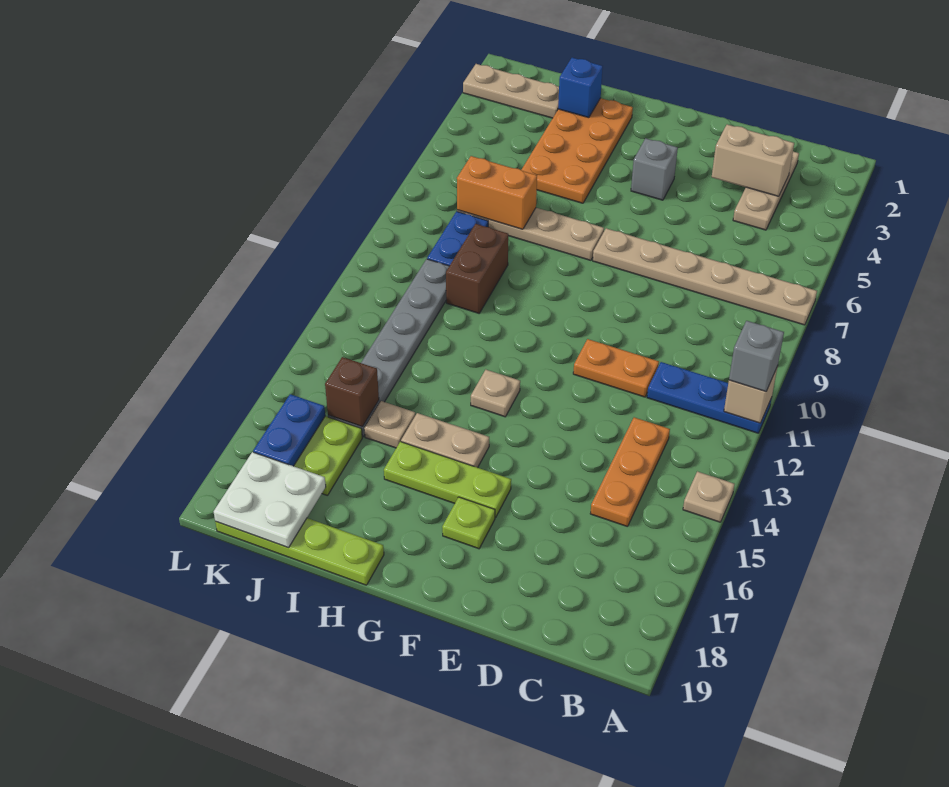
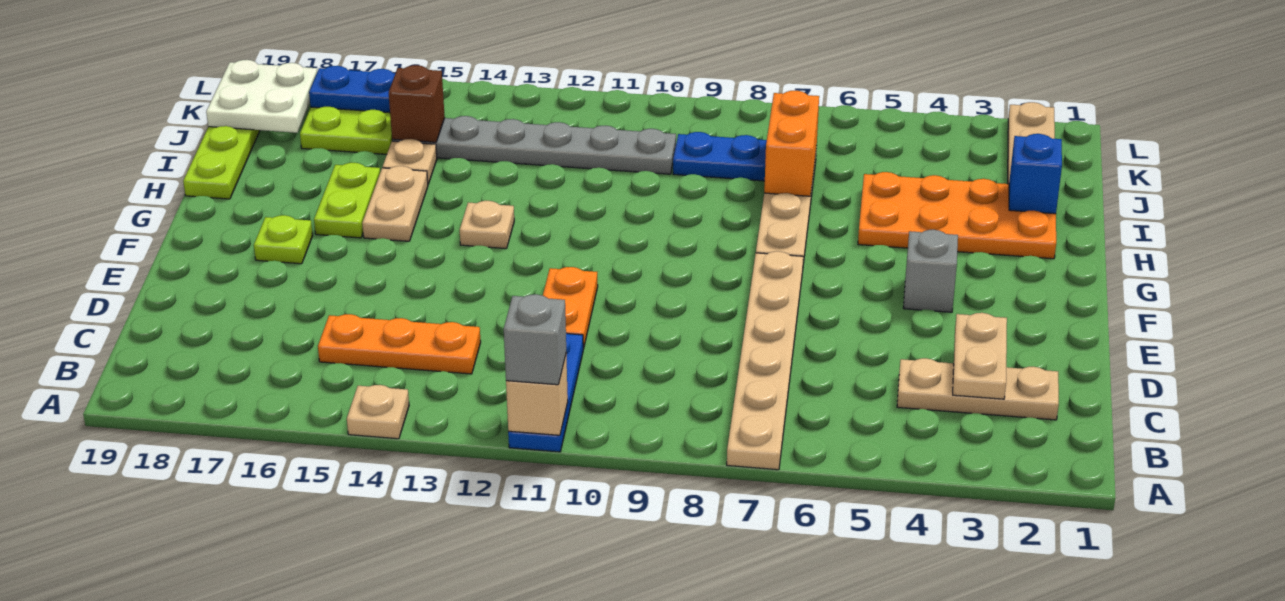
tan brick C3:D3 level 2 -> tan plate C3:D3 level 2
lime plate F16:H16 level 1 -> lime plate G16:H16 level 1
brown brick I9:I10 level 1 -> none

